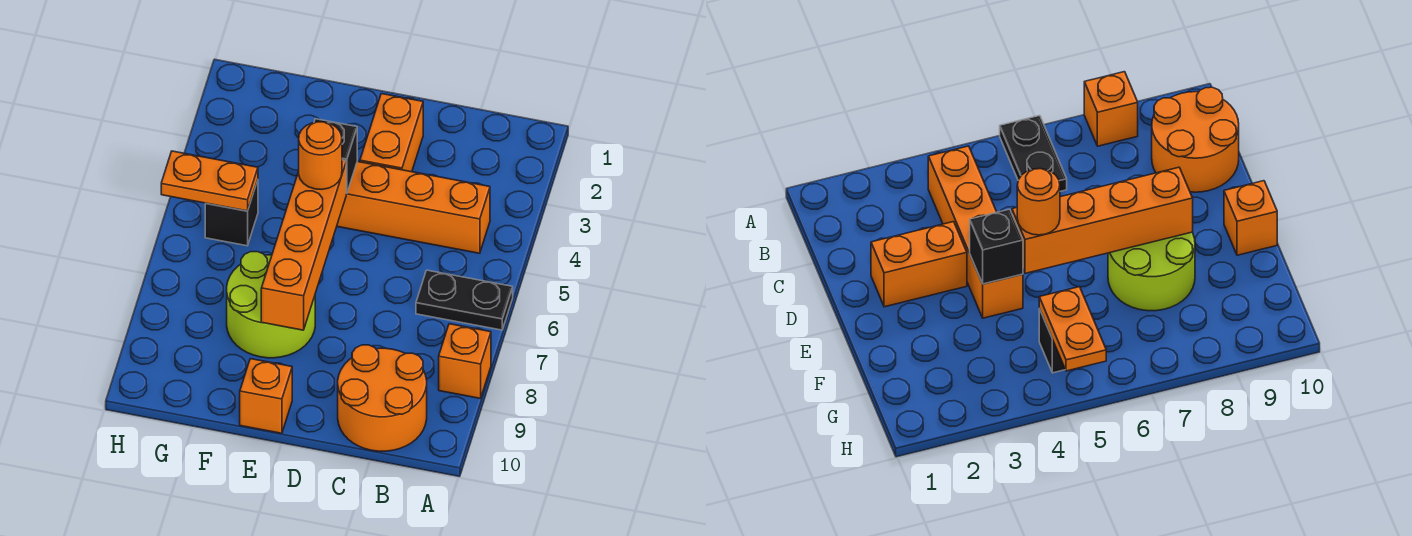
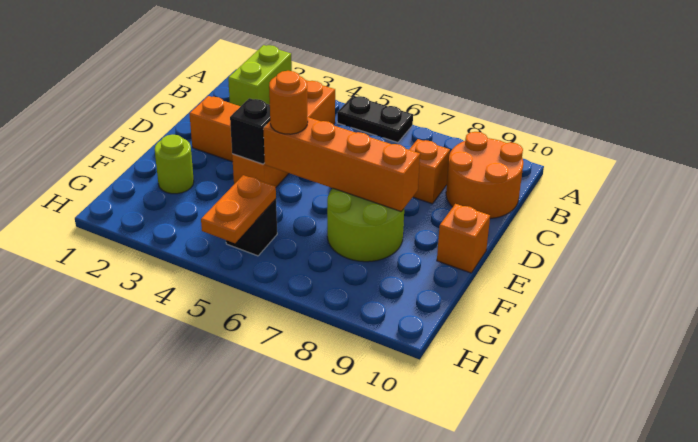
none -> lime brick A2:B2 level 1
black plate A6:B6 level 1 -> black plate A5:A6 level 1
orange brick A8 level 1 -> orange brick C8 level 1
none -> lime round brick F2 level 1

